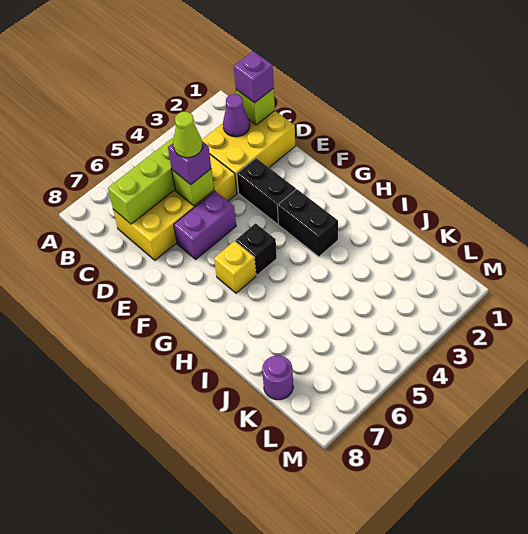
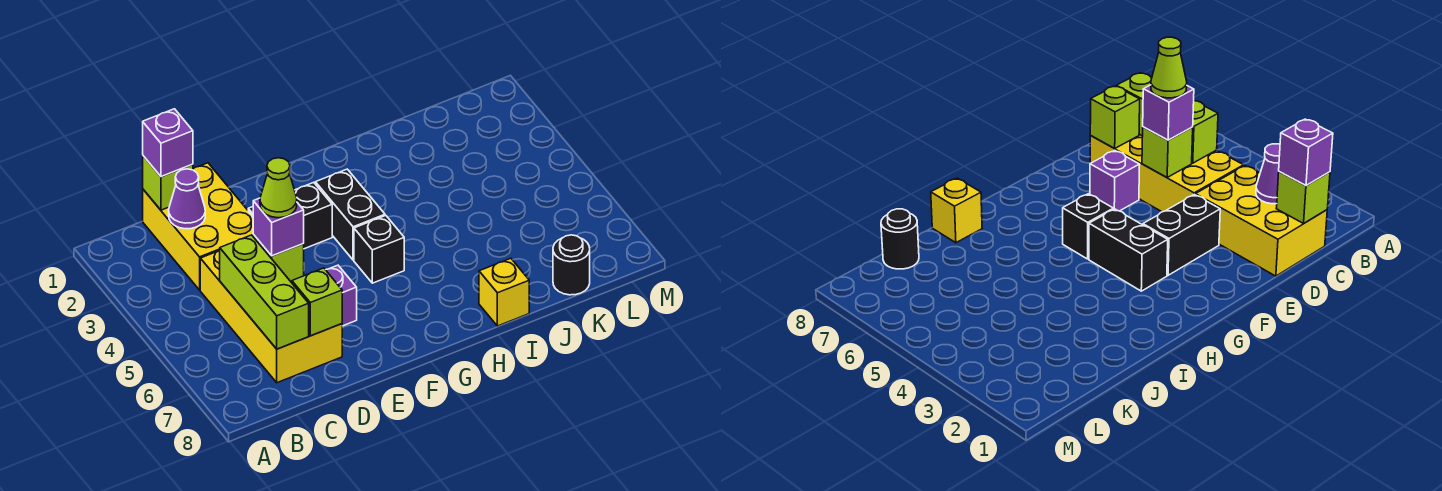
none -> lime brick D7 level 2
purple brick E5:E6 level 1 -> purple brick E6 level 1
black brick G3:H3 level 1 -> black brick G3:G4 level 1
yellow brick G6 level 1 -> yellow brick I8 level 1
purple round brick K8 level 1 -> black round brick K8 level 1

